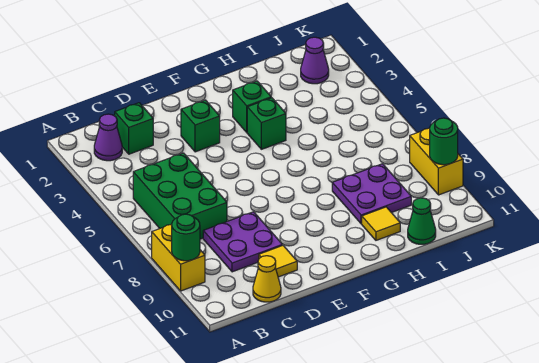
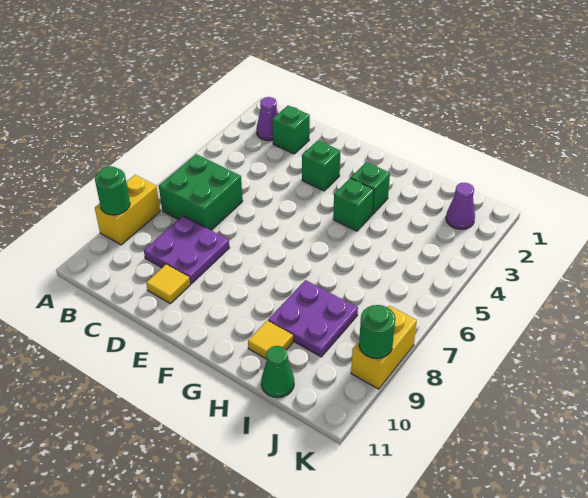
green brick B5:C7 level 1 -> green brick B6:C7 level 1
yellow cone C11 level 1 -> none

